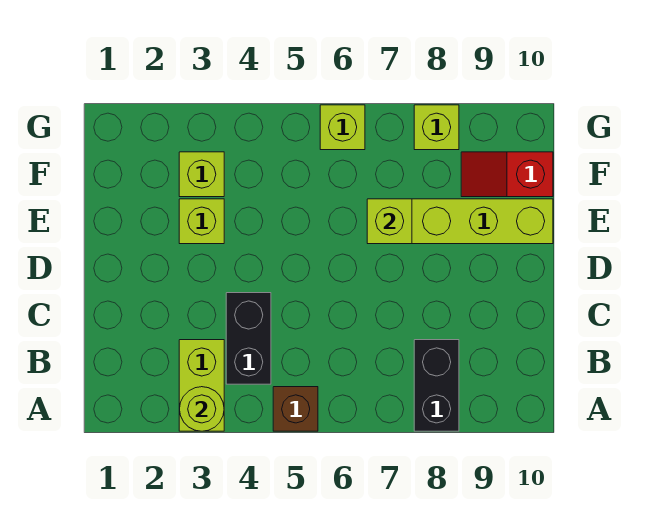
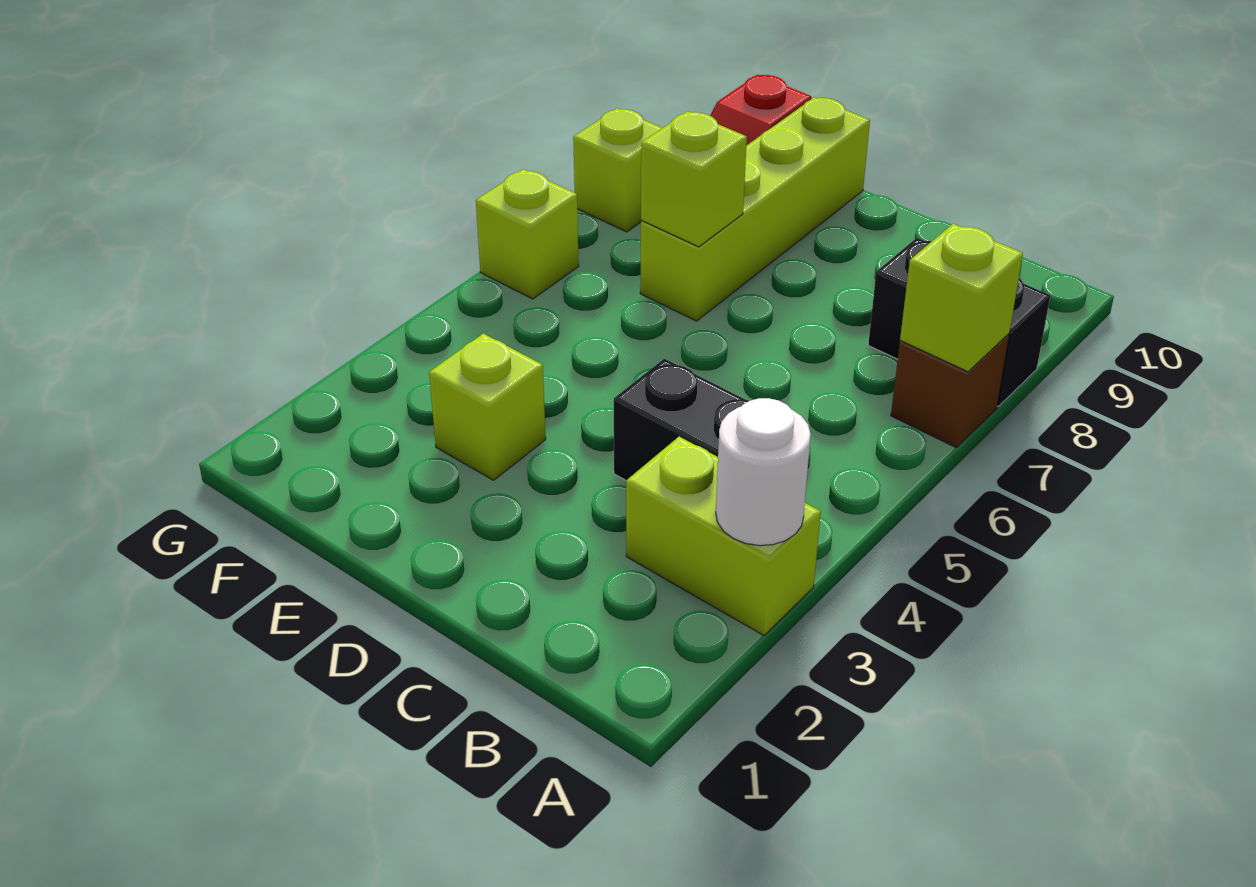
lime round brick A3 level 2 -> white round brick A3 level 2
brown brick A5 level 1 -> brown brick A7 level 1
lime brick F3 level 1 -> lime brick A7 level 2

